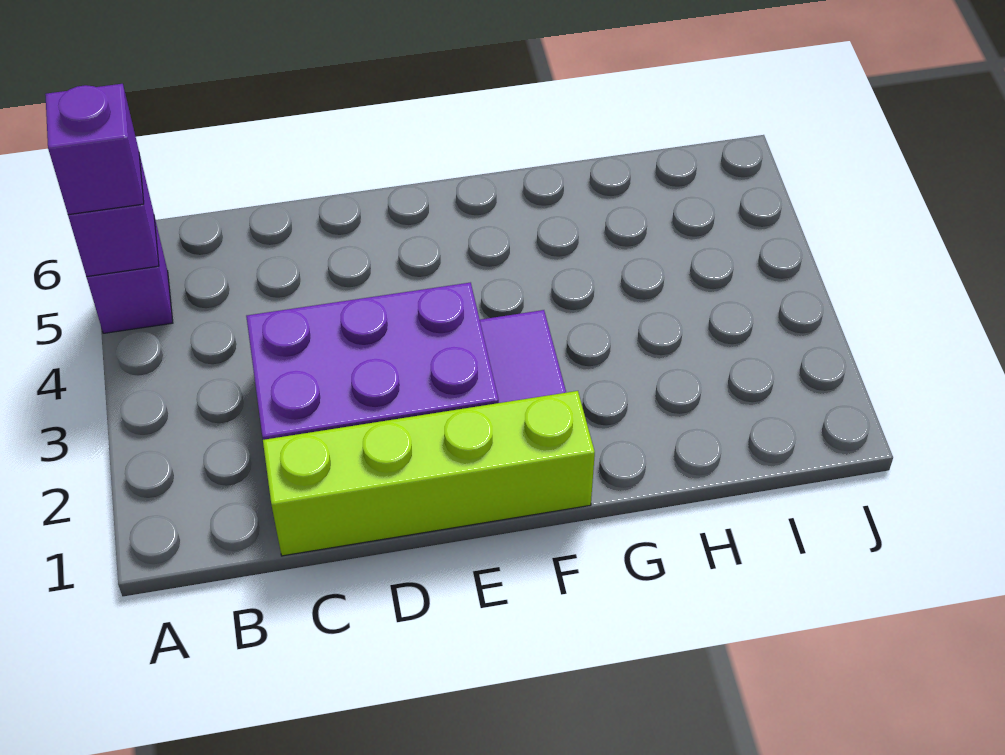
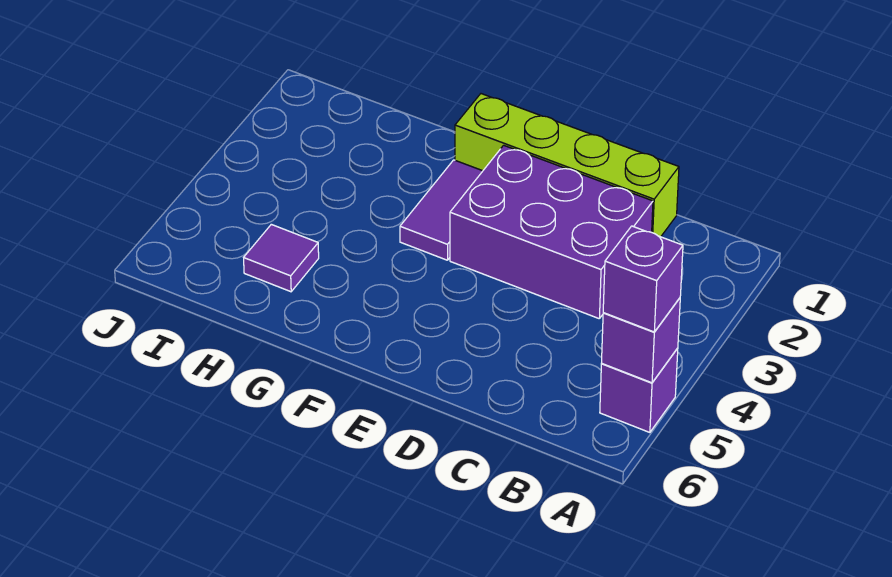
none -> purple tile H5 level 1

